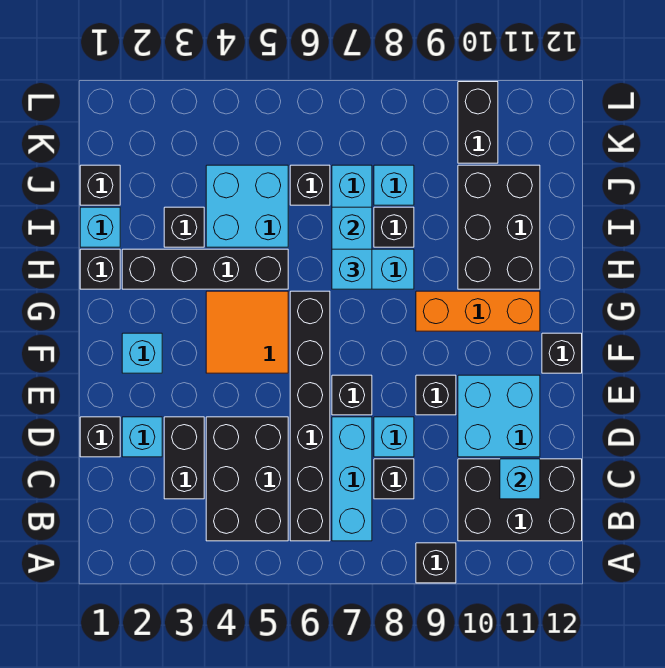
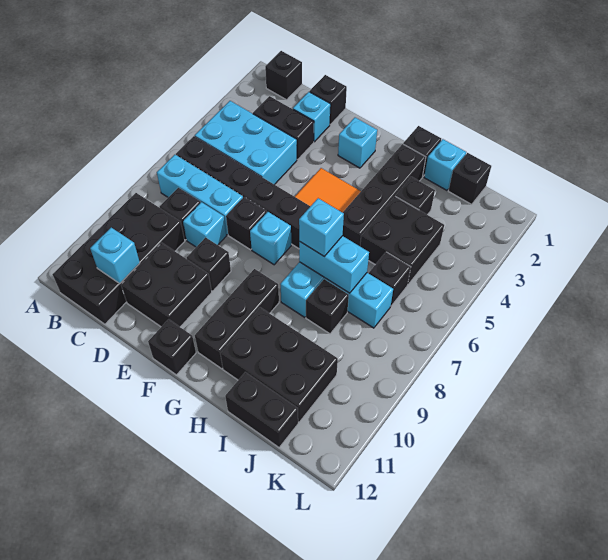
black brick A9 level 1 -> black brick B1 level 1
black brick B4:D5 level 1 -> cyan brick B4:D5 level 1
black brick B10:C12 level 1 -> black brick B9:C12 level 1
cyan brick D10:E11 level 1 -> black brick D10:E11 level 1
orange brick G9:G11 level 1 -> black brick G9:G11 level 1
cyan brick I4:J5 level 1 -> black brick I4:J5 level 1
cyan brick J8 level 1 -> cyan brick F7 level 1
black brick K10:L10 level 1 -> black brick I12:J12 level 1

